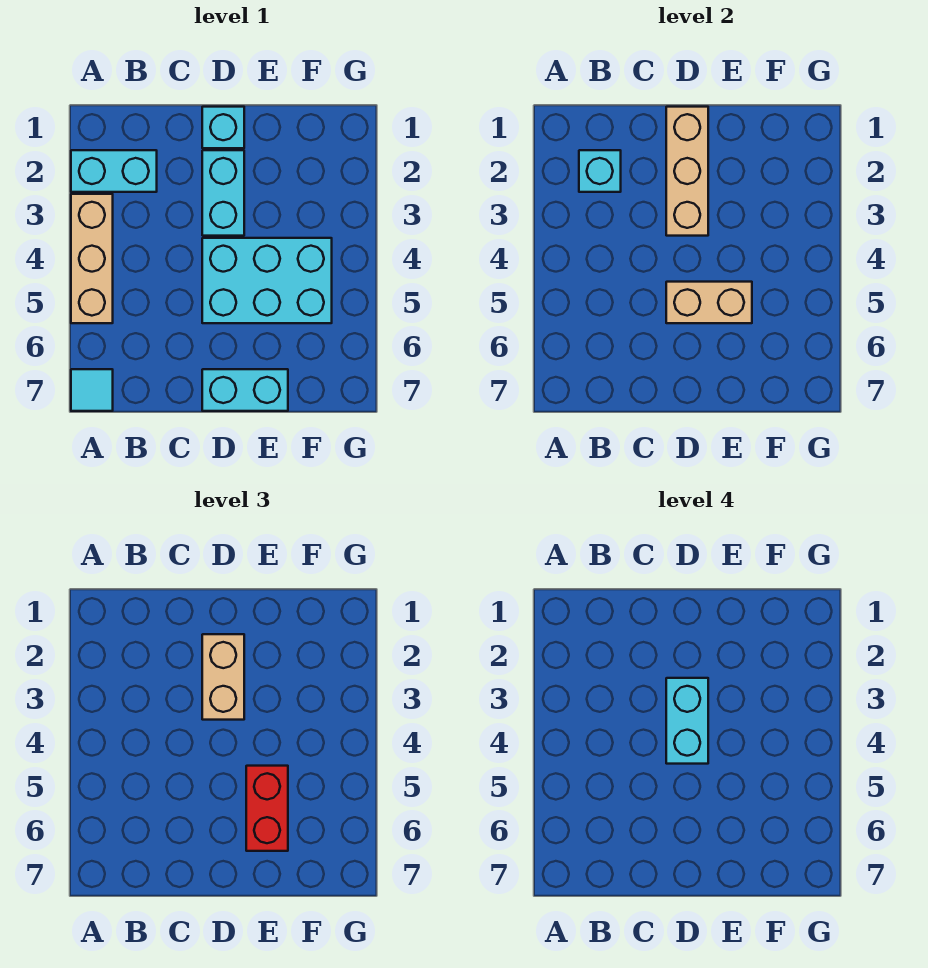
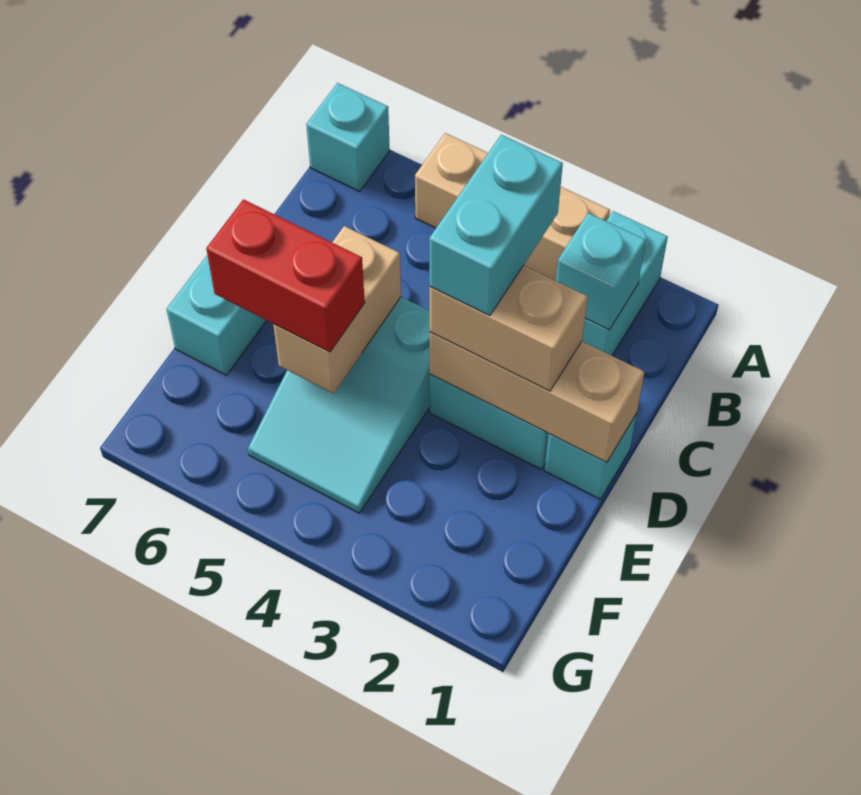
cyan tile A7 level 1 -> cyan brick A7 level 1
cyan brick D3:D4 level 4 -> cyan brick C3:D3 level 4
cyan brick D4:F5 level 1 -> cyan slope D4:F5 level 1 top D

